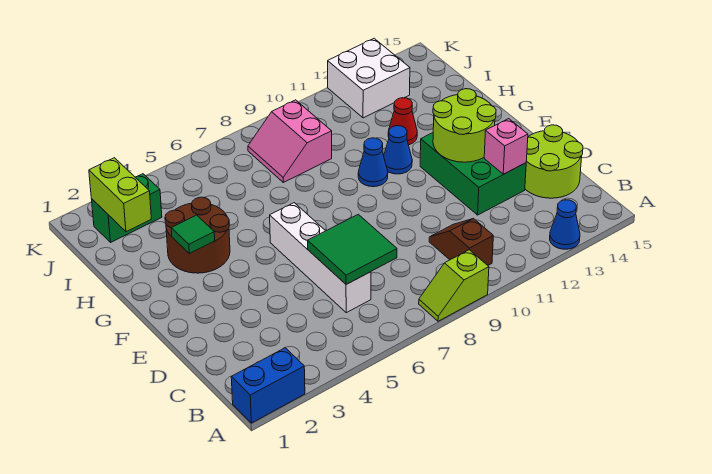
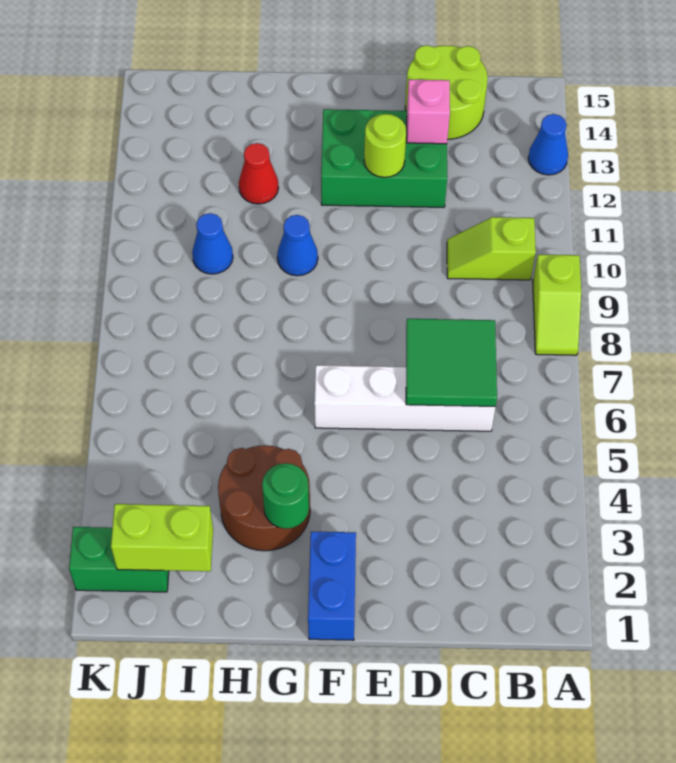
blue brick A1:A2 level 1 -> blue brick F1:F2 level 1
brown slope B10:C10 level 1 top B -> lime slope B10:C10 level 1 top B
lime round brick E12:F13 level 2 -> lime round brick E12 level 2
green tile G3 level 2 -> green round brick G3 level 2
blue cone G11 level 1 -> blue cone I10 level 1
pink slope I8:J9 level 1 top 9 -> none
green brick J2:J3 level 1 -> green brick J2:K2 level 1
white brick J12:K13 level 1 -> none

